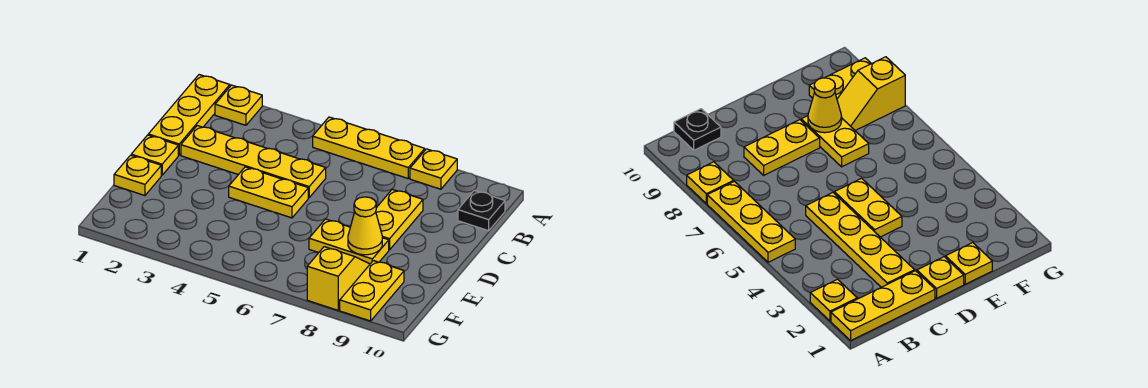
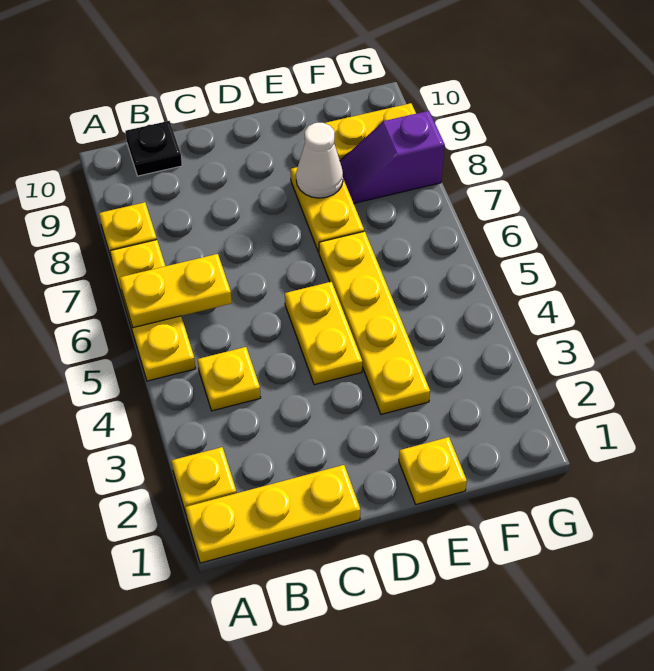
yellow plate C2:C5 level 1 -> yellow plate E3:E6 level 1
yellow plate C8:D8 level 1 -> yellow plate A6:B6 level 2
yellow plate D1 level 1 -> yellow plate B4 level 1
yellow cone E8 level 2 -> white cone E8 level 2
yellow slope F8:G8 level 1 top G -> purple slope F8:G8 level 1 top G

